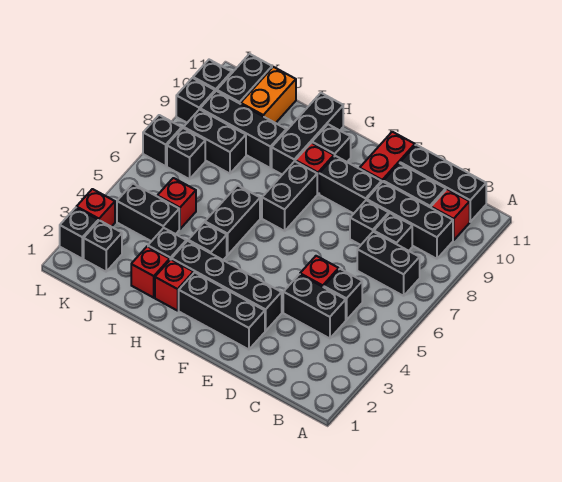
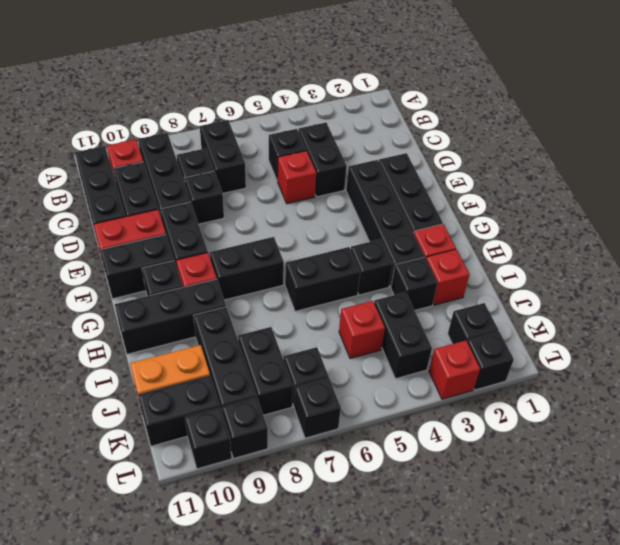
none -> black brick F10:F11 level 1

